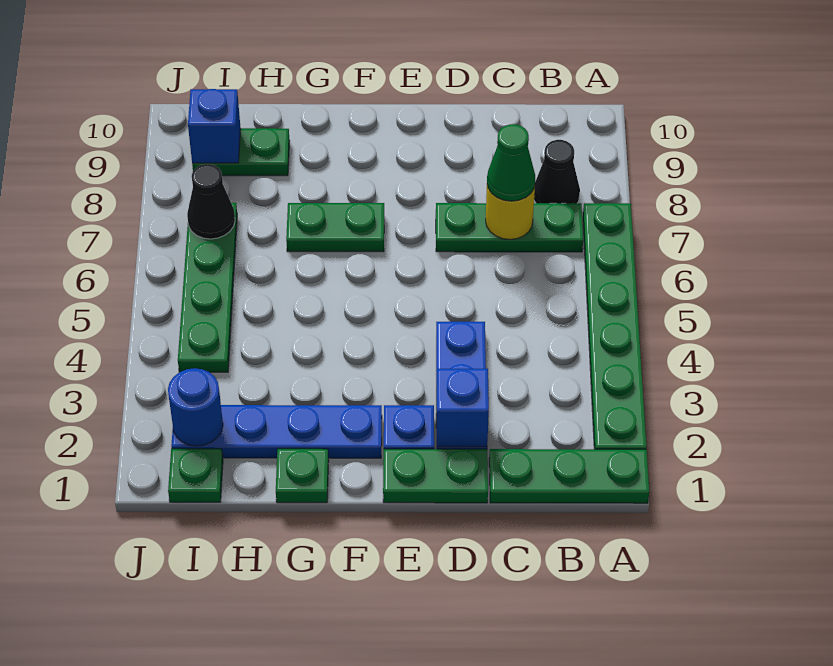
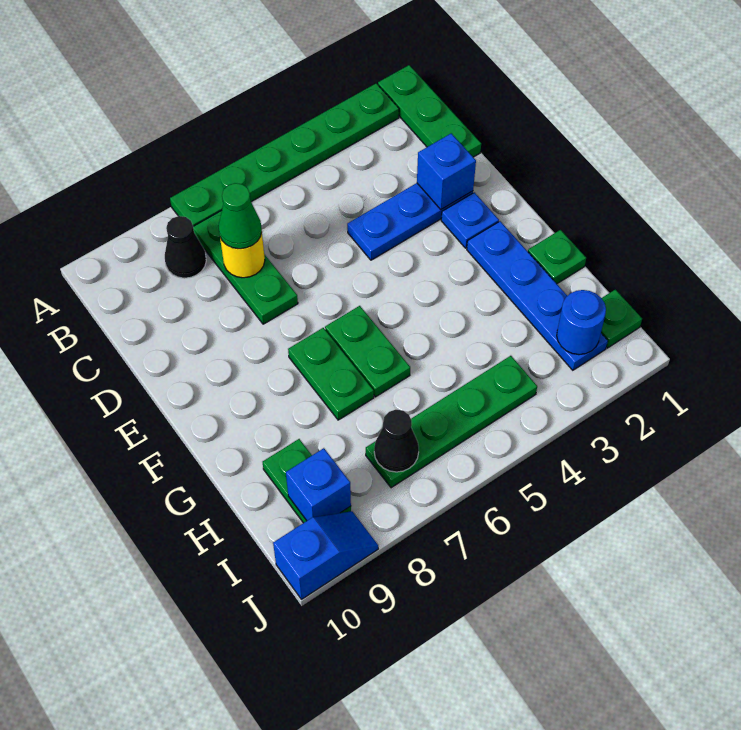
green plate D1:E1 level 1 -> green plate F6:G6 level 1
none -> blue slope J9:J10 level 1 top 10

